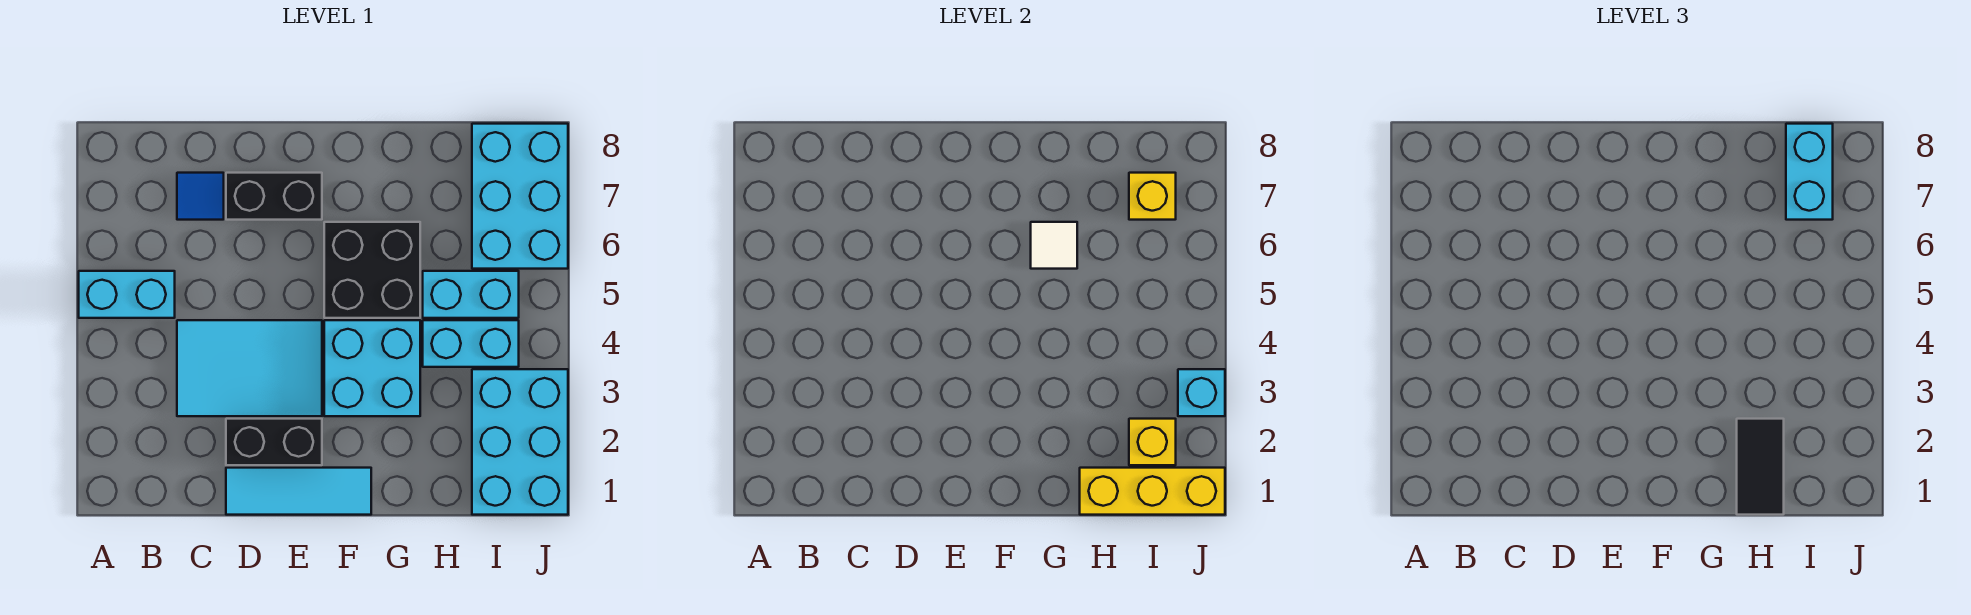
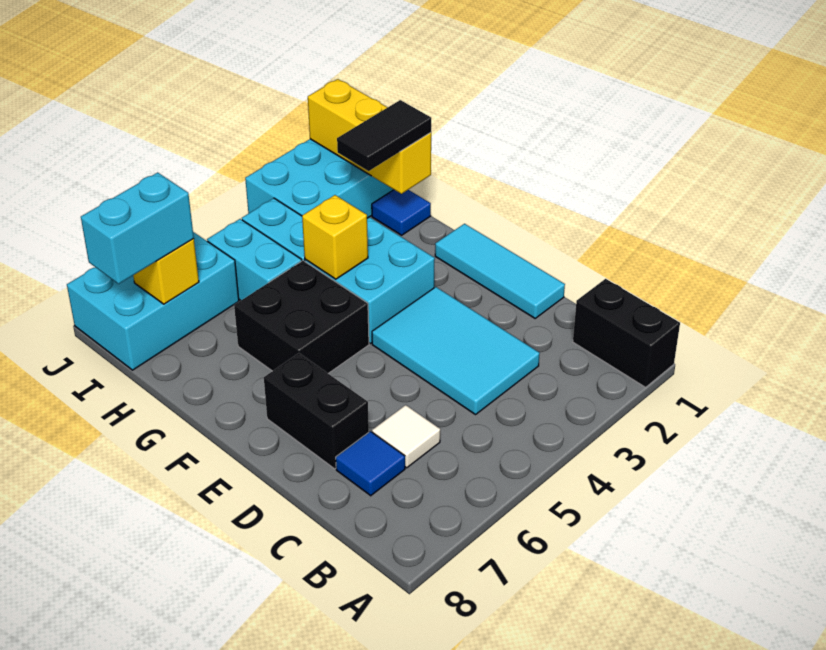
cyan brick A5:B5 level 1 -> none
black brick D2:E2 level 1 -> black brick A1:B1 level 1
white tile G6 level 2 -> white tile C6 level 1
none -> blue tile H1 level 1
yellow brick I2 level 2 -> yellow brick G4 level 2
cyan brick J3 level 2 -> none

